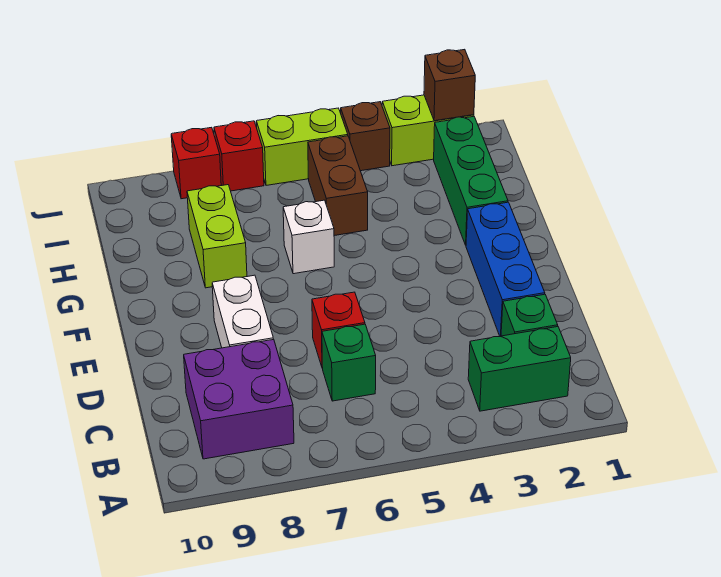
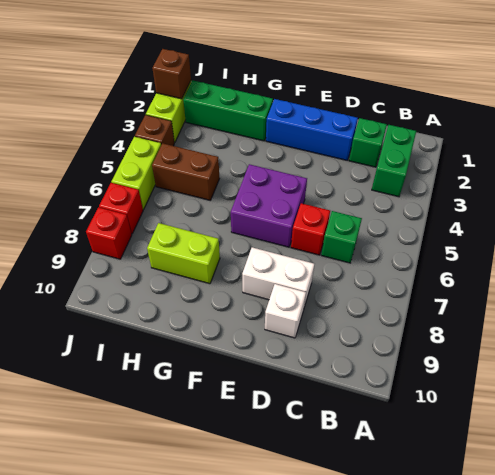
purple brick B8:C9 level 1 -> purple brick E5:F6 level 1
white brick G6 level 1 -> white brick D9 level 1

